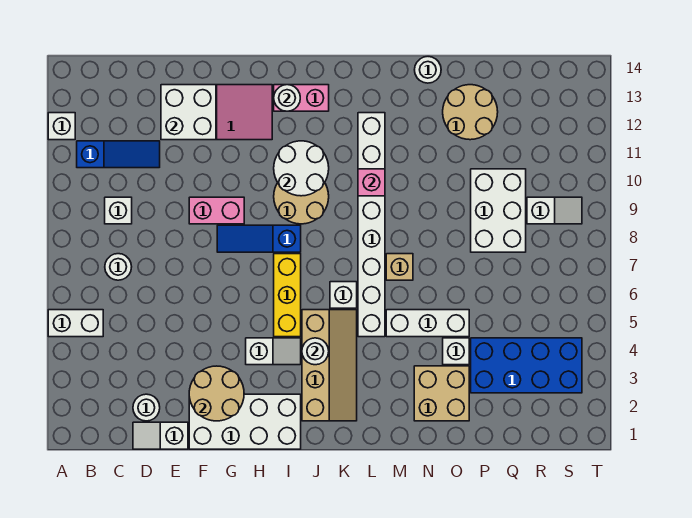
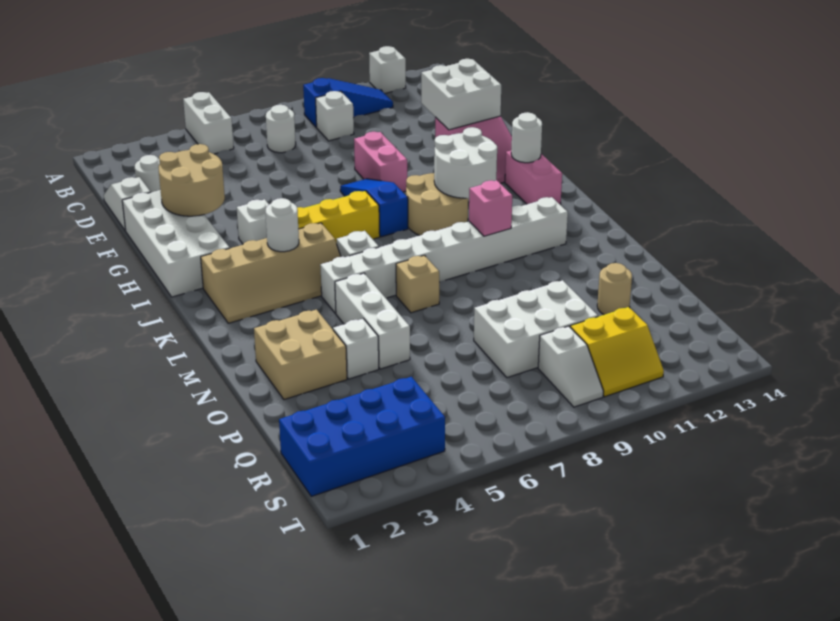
blue slope B11:D11 level 1 top B -> blue slope B9:B11 level 1 top 9
white round brick N14 level 1 -> none
tan round brick O12:P13 level 1 -> tan round brick P12 level 1
blue brick P3:S4 level 1 -> blue brick R1:S4 level 1
none -> yellow slope R10:S11 level 1 top R

